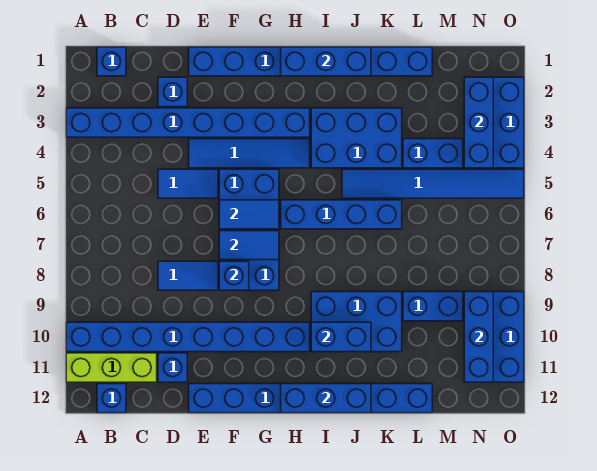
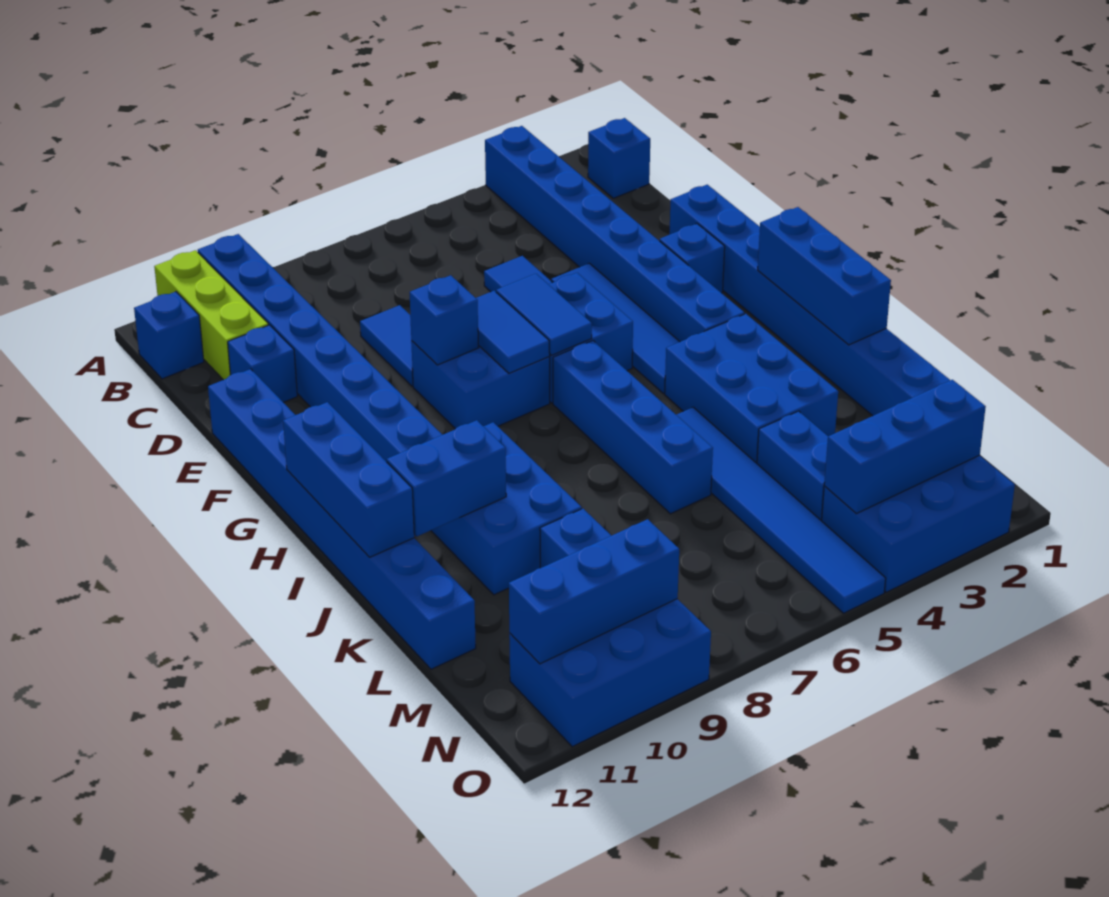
blue brick D2 level 1 -> blue brick F2 level 1
blue brick I10:J10 level 2 -> blue brick J10:J11 level 2

